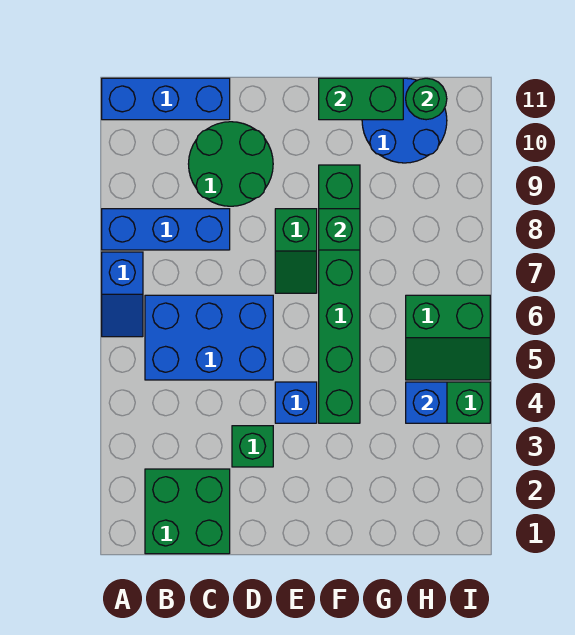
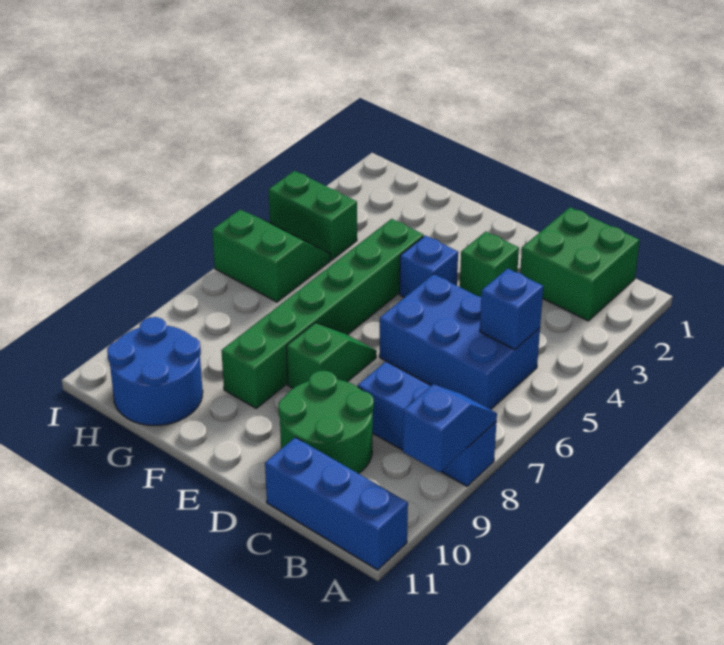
blue slope A6:A7 level 1 top 7 -> blue slope A8:A9 level 2 top 9
green brick F8 level 2 -> none
green brick F11:G11 level 2 -> none
blue brick H4 level 2 -> blue brick B5 level 2
green round brick H11 level 2 -> none

